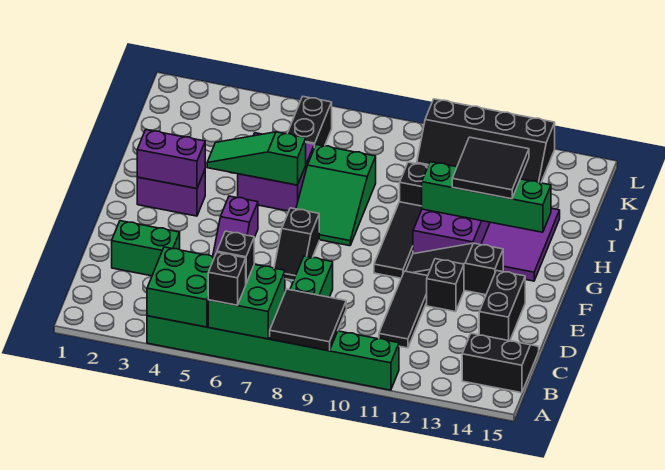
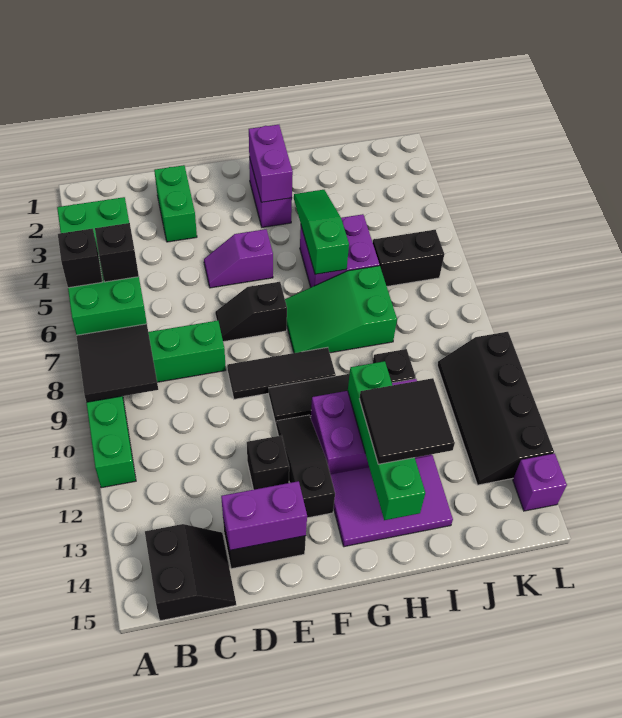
black tile C11:E11 level 1 -> black tile E9:G9 level 1
none -> purple brick D14:E14 level 2
none -> purple brick L14 level 1

